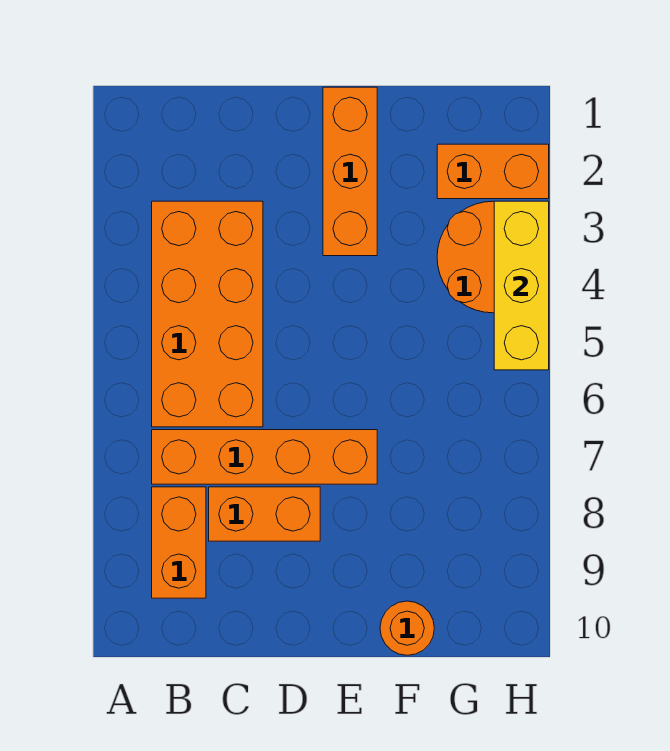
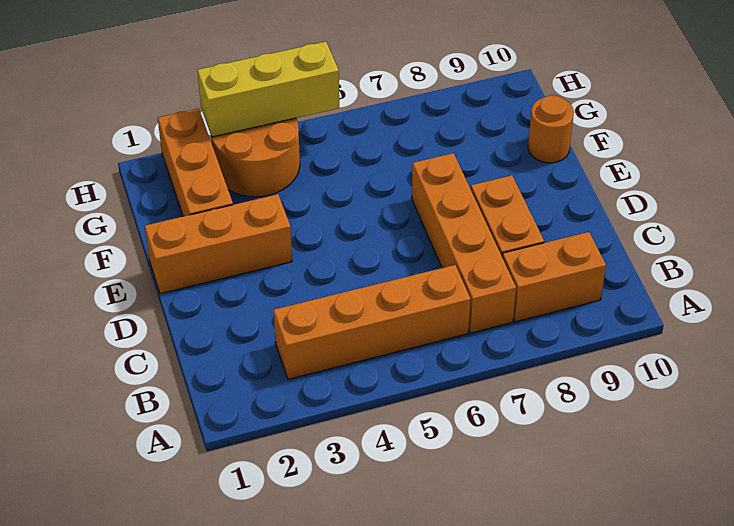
orange brick B3:C6 level 1 -> orange brick B3:B6 level 1
orange brick G2:H2 level 1 -> orange brick F2:H2 level 1

